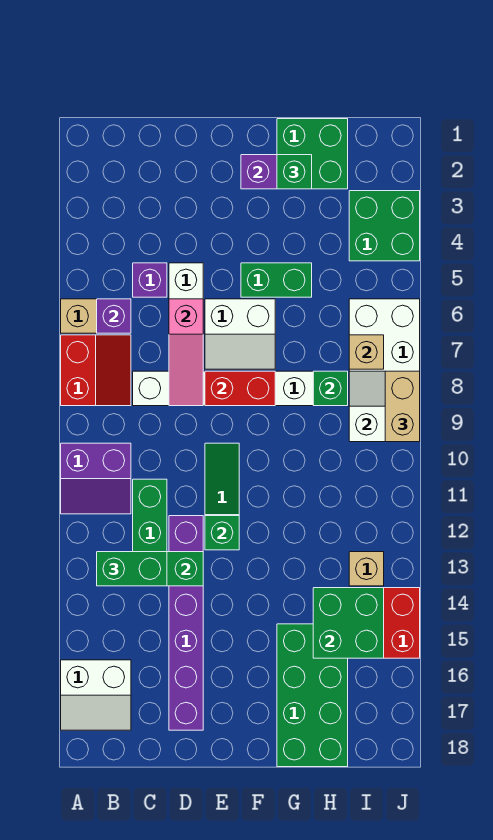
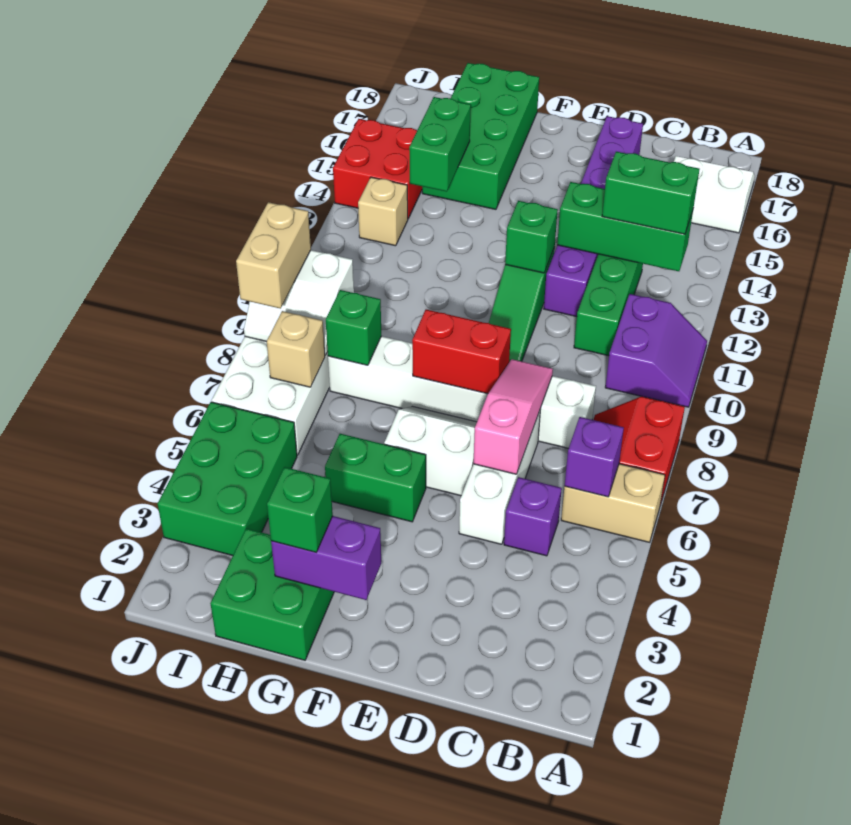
purple slope A10:B11 level 1 top 10 -> purple slope A10:B11 level 1 top B
green brick H14:I15 level 2 -> green brick H14:H15 level 2
green brick I3:J4 level 1 -> green brick I3:J5 level 1

